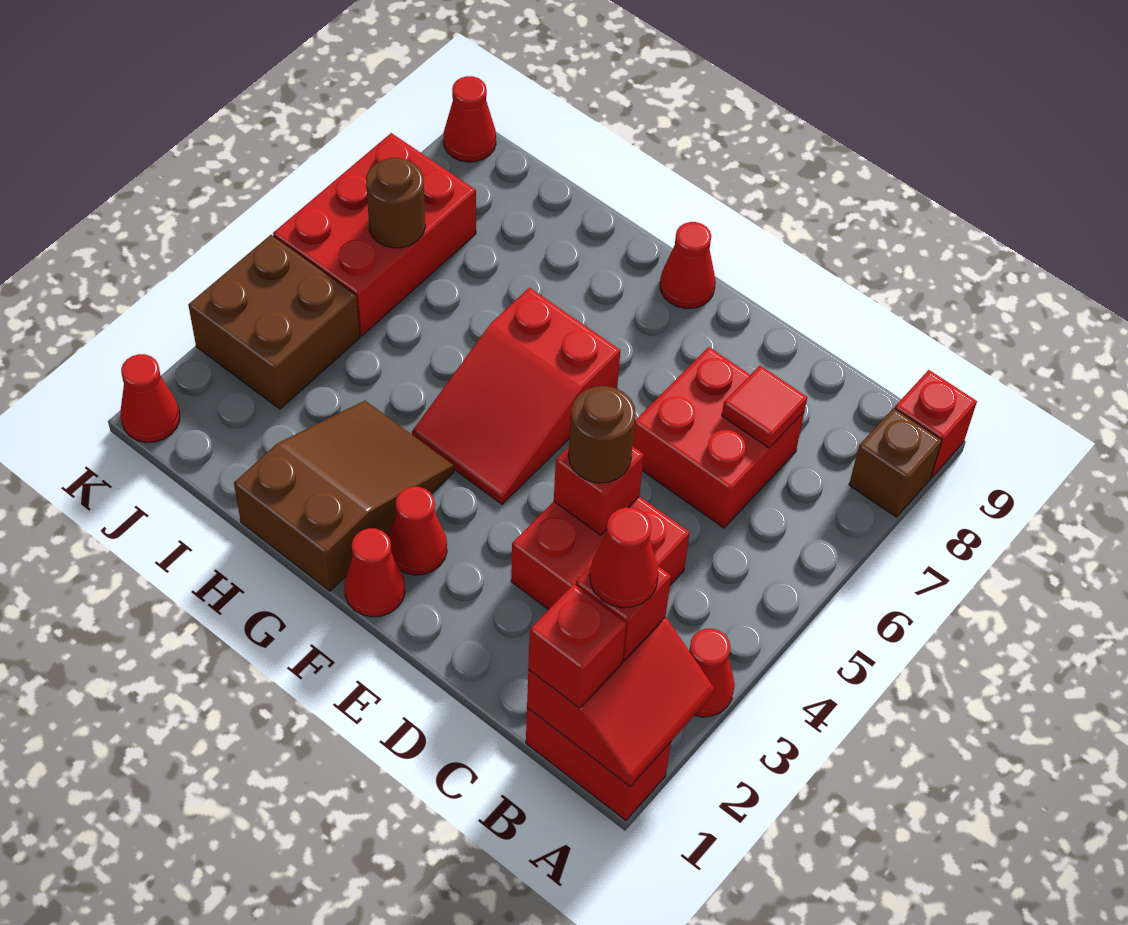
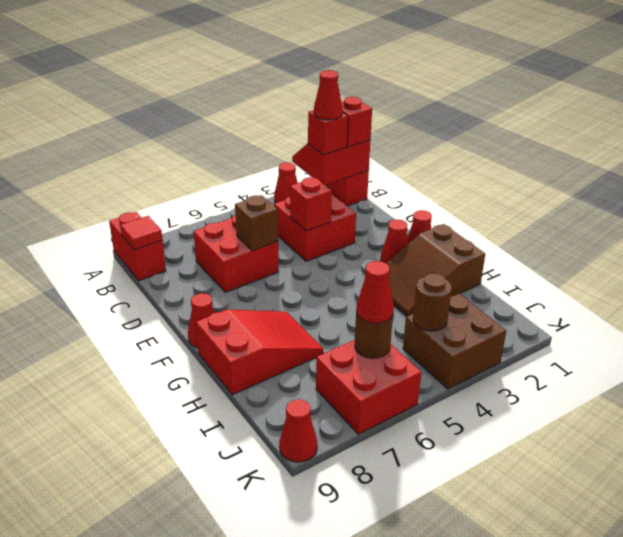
brown brick A8 level 1 -> brown brick D6 level 2
red brick A9 level 1 -> red brick A9:B9 level 1
red tile C7 level 2 -> red tile B9 level 2
brown round brick D4 level 3 -> brown round brick J4 level 2
red slope F4:G6 level 1 top 6 -> red slope G7:H9 level 1 top 9
red brick J5:K7 level 1 -> red brick J6:K7 level 1
red cone K1 level 1 -> red cone J6 level 3

